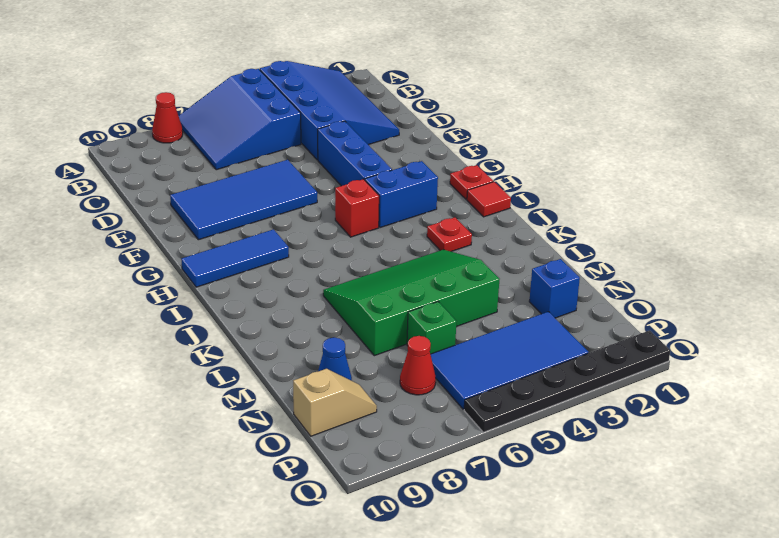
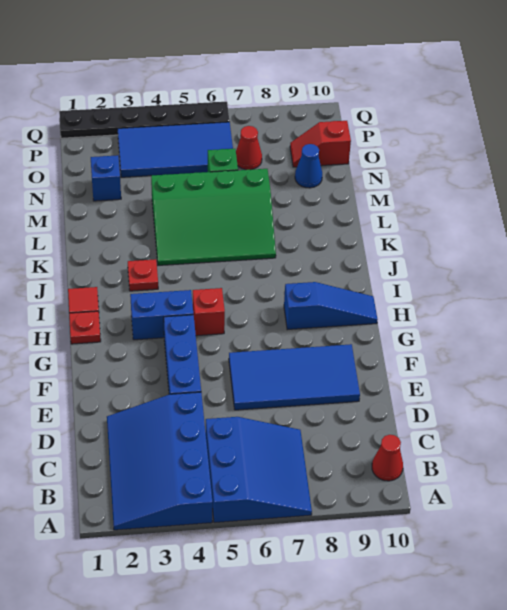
red cone A8 level 1 -> red cone B10 level 1
blue tile H8:H10 level 1 -> blue slope H8:H10 level 1 top 8
tan slope O9:O10 level 1 top 10 -> red slope O9:O10 level 1 top 10

